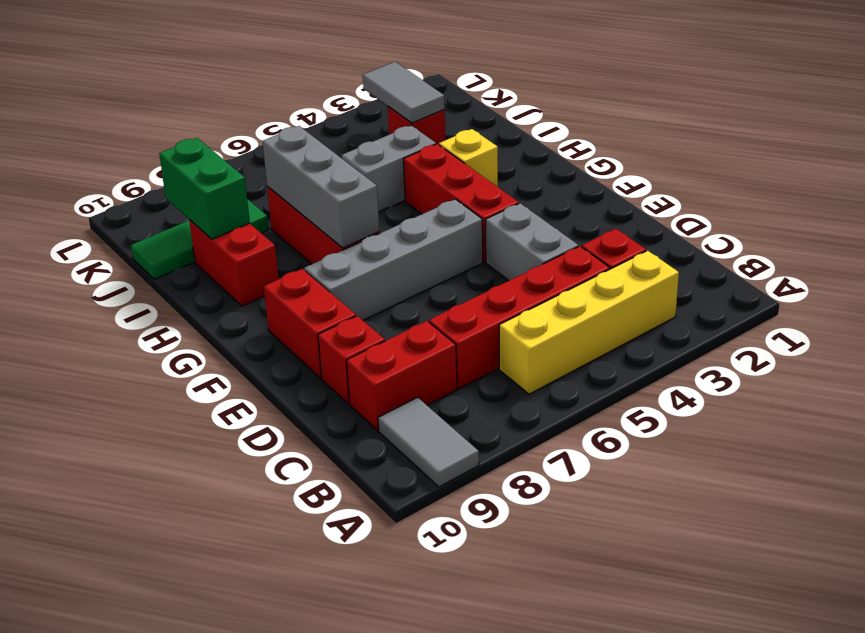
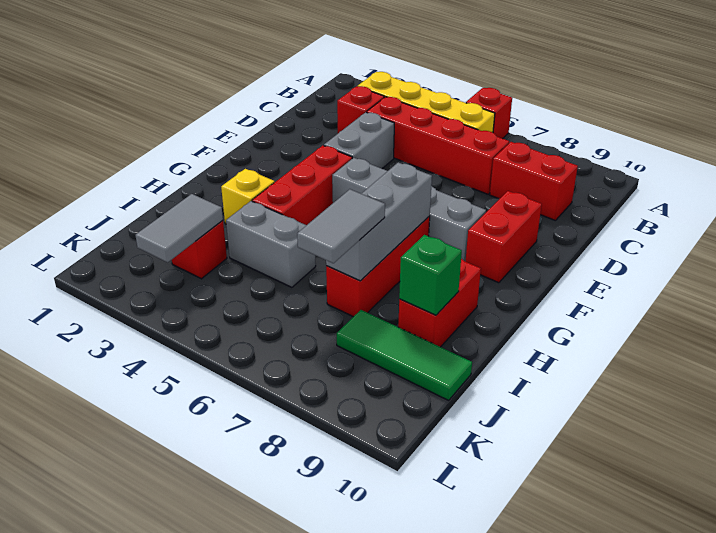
grey tile A9:B9 level 1 -> grey tile I7:J7 level 3
red brick D9 level 1 -> red brick A6 level 1
green brick I9:J9 level 2 -> green brick I9 level 2

